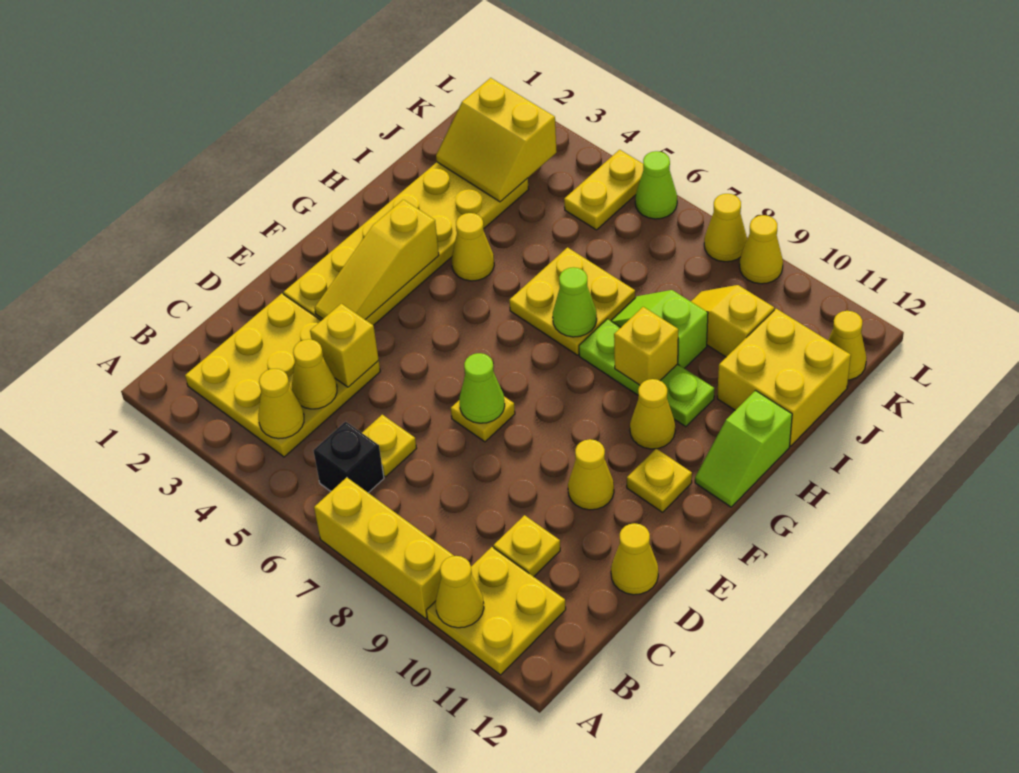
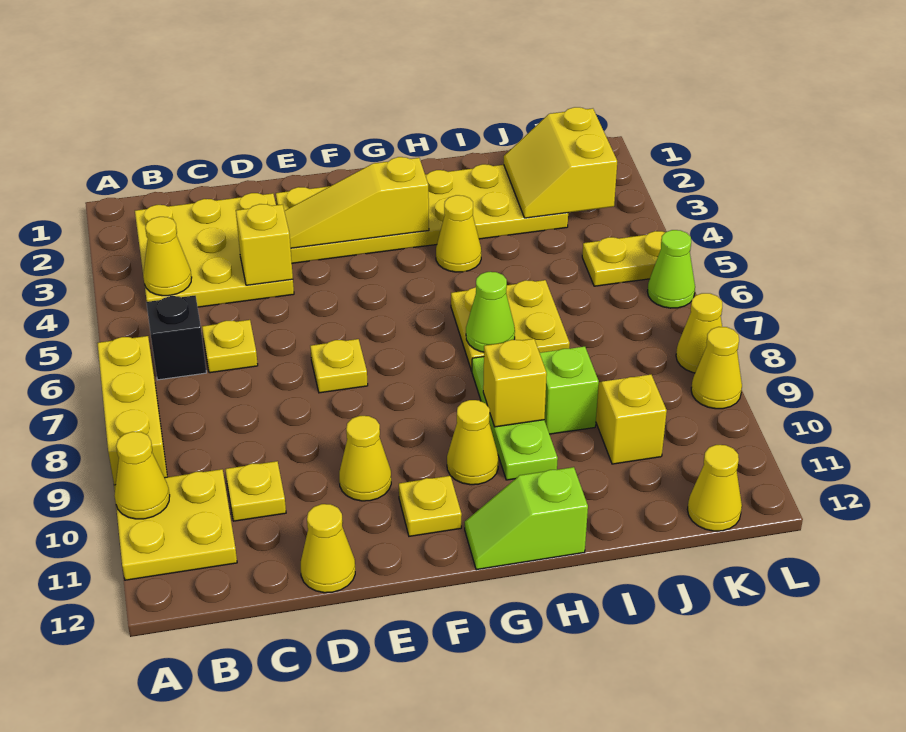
yellow cone C4 level 2 -> none
lime cone E7 level 2 -> none
yellow brick I11:J12 level 1 -> none

